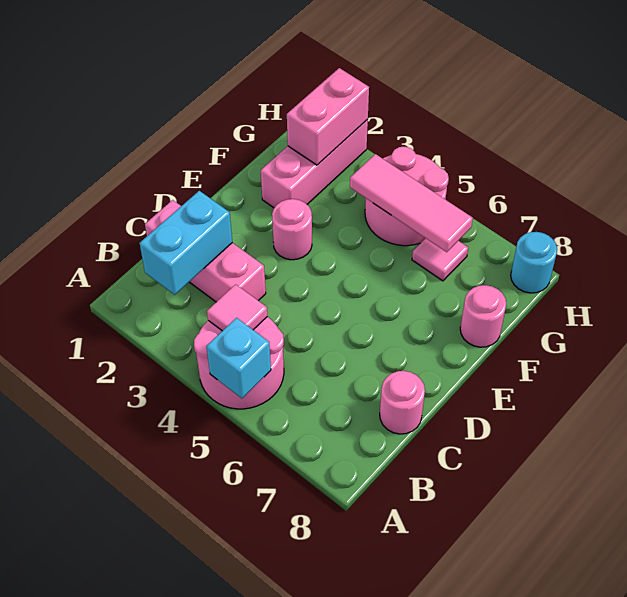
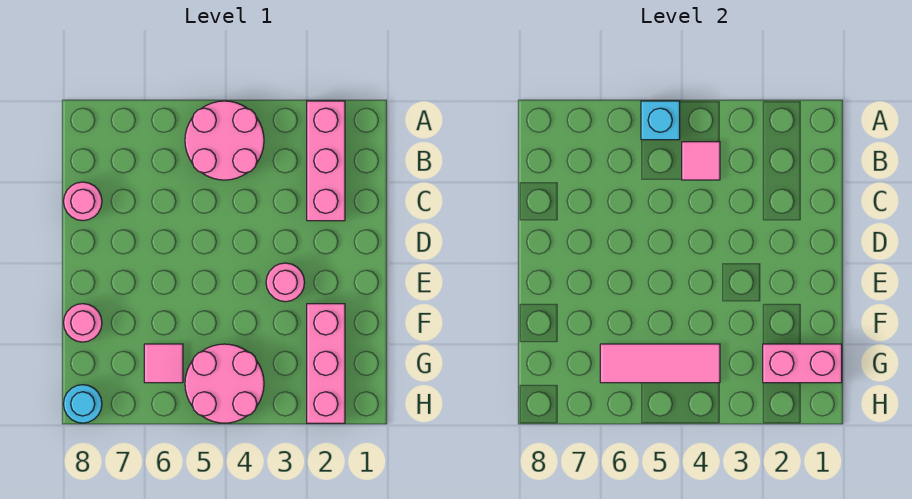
cyan brick B2:C2 level 2 -> none
pink brick C1:C3 level 1 -> pink brick A2:C2 level 1
pink brick G2:H2 level 2 -> pink brick G1:G2 level 2

